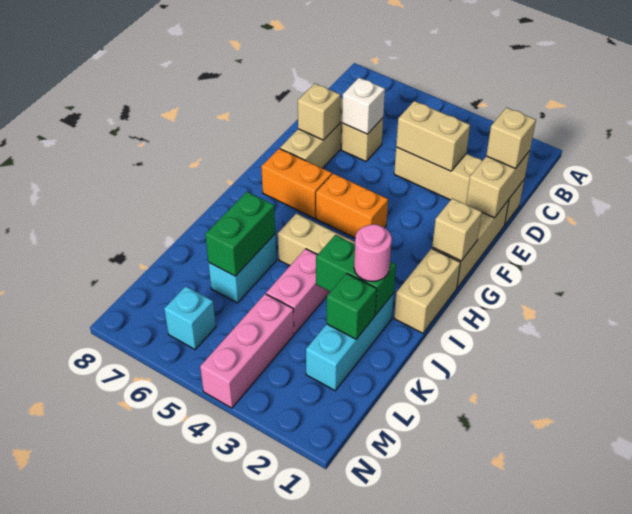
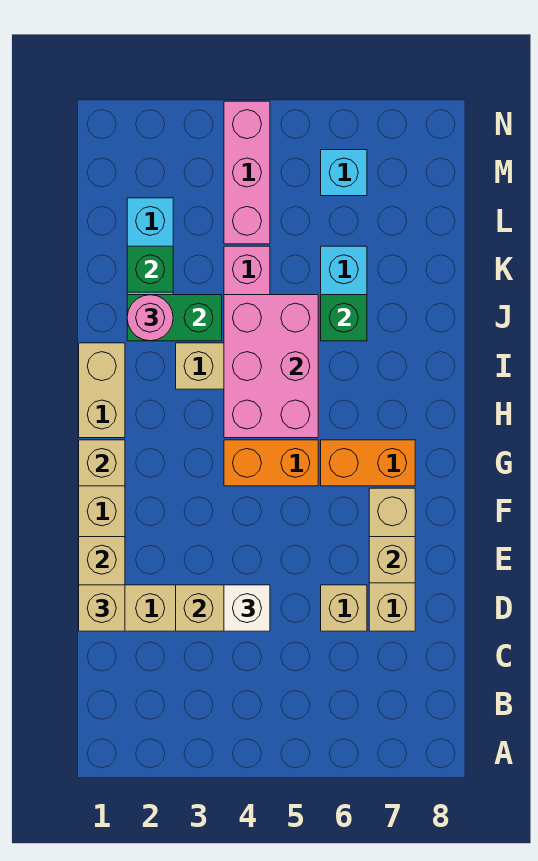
white brick D6 level 2 -> white brick D4 level 3
none -> pink brick H4:J5 level 2
green brick J6:K6 level 2 -> green brick J6 level 2

